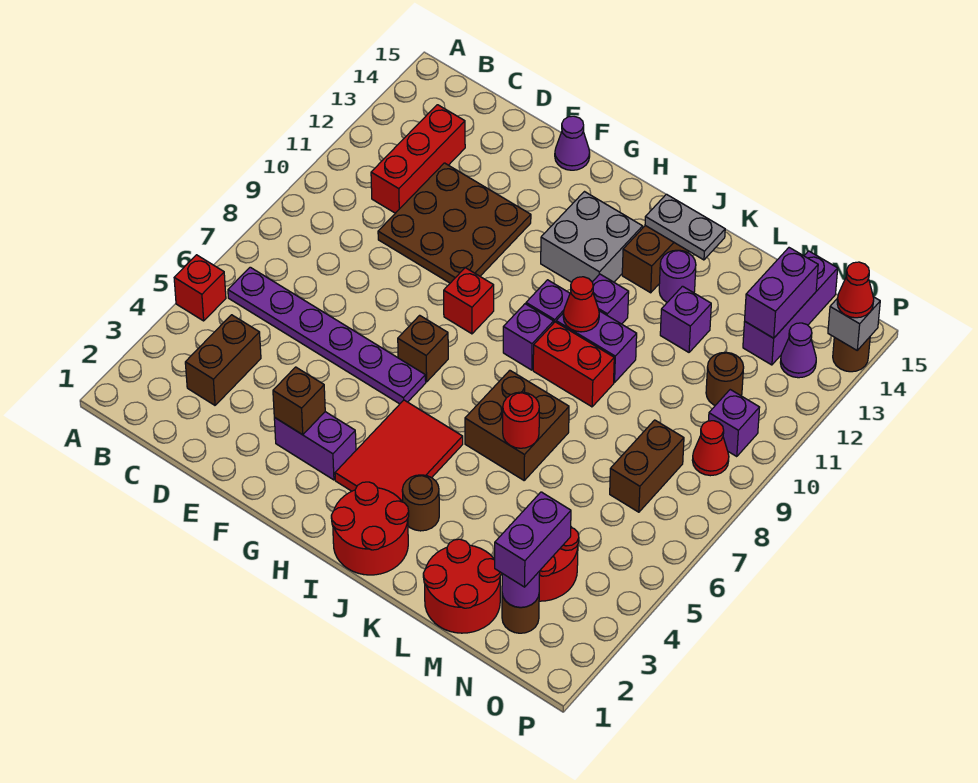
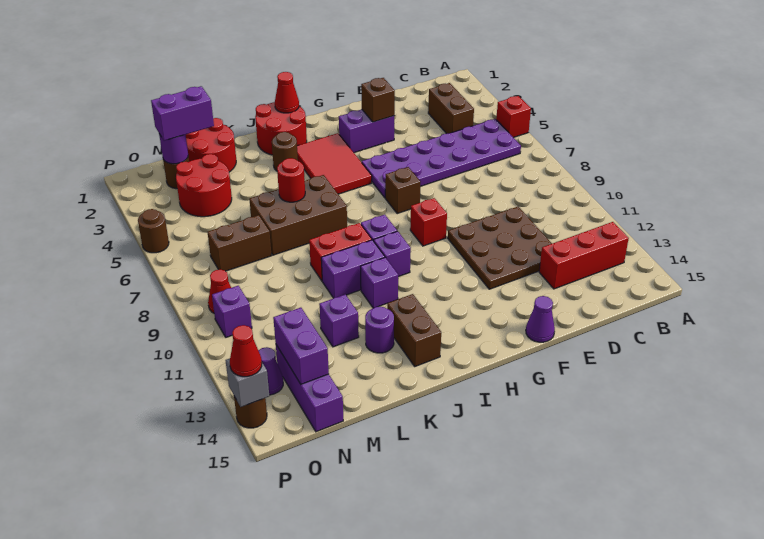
purple plate B6:G6 level 1 -> purple plate B5:G6 level 1
red brick C11:C13 level 1 -> red brick B13:D13 level 1
grey brick H12:I13 level 1 -> none
brown brick J6:K7 level 1 -> brown brick J6:L7 level 1
red cone J10 level 2 -> red cone I1 level 2
grey plate J14:K14 level 2 -> none
purple brick N2:N3 level 3 -> purple brick M2:N2 level 3
brown brick N7:N8 level 1 -> brown brick M7:N7 level 1
brown round brick N11 level 1 -> brown round brick P5 level 1

